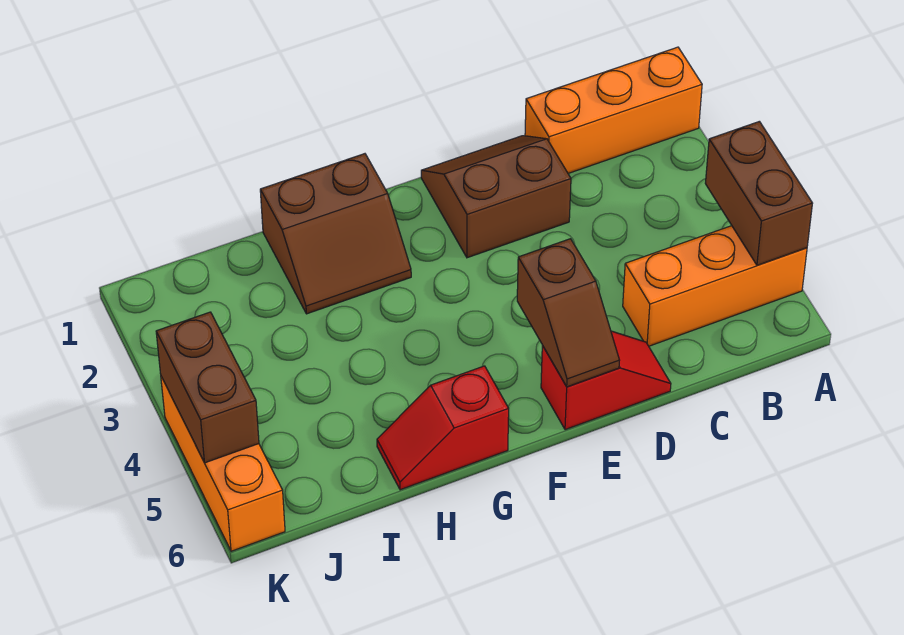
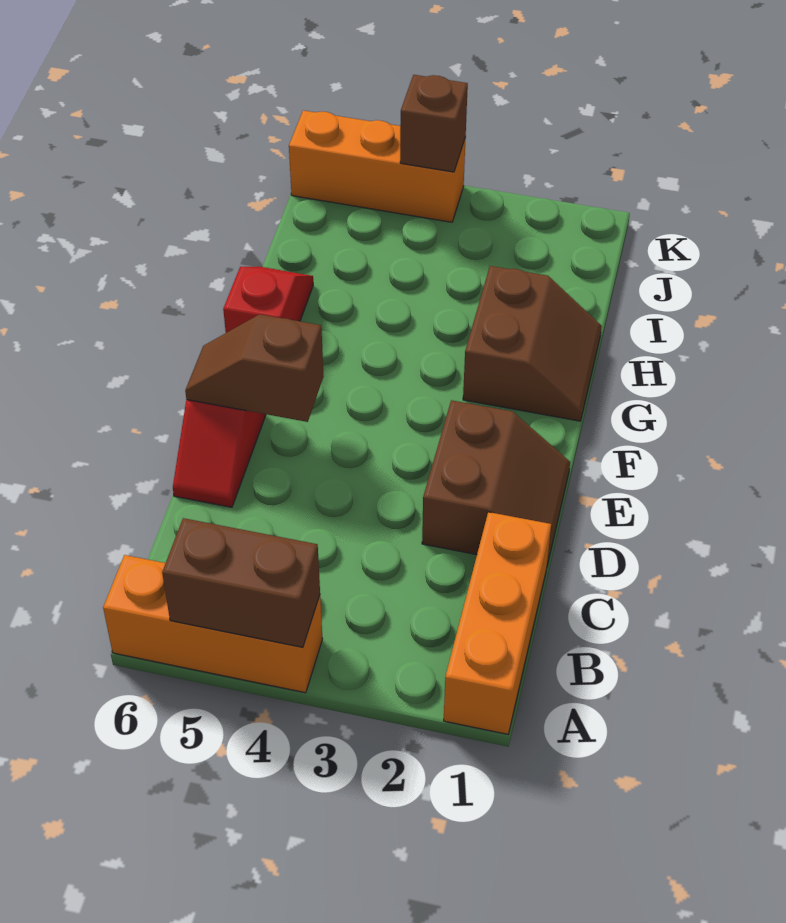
orange brick A5:C5 level 1 -> orange brick A4:A6 level 1
brown slope G1:H2 level 1 top 1 -> brown slope G1:H2 level 1 top 2
brown brick K4:K5 level 2 -> brown brick K4 level 2

